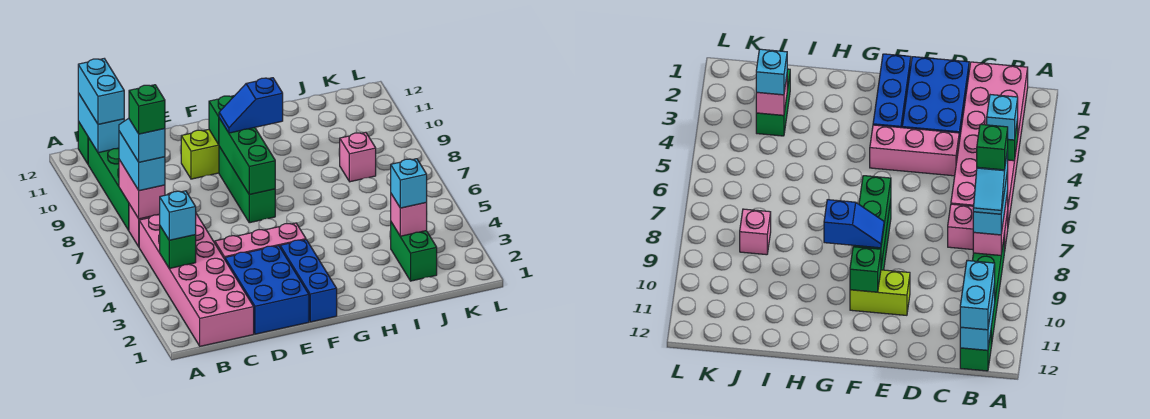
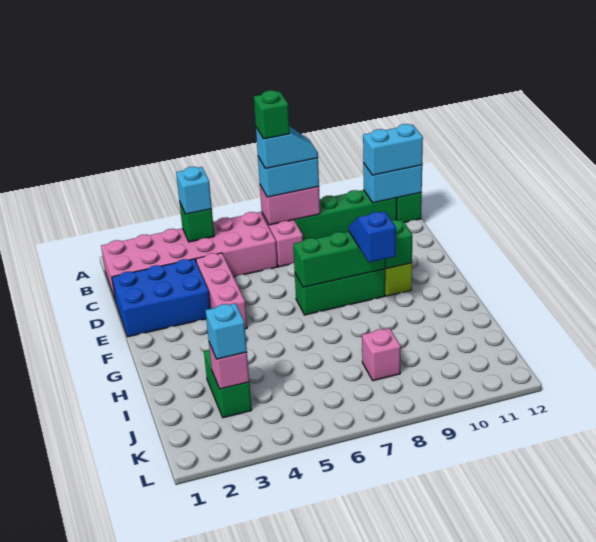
blue brick F1:F3 level 1 -> none
green brick J2:J3 level 1 -> green brick I3:J3 level 1

